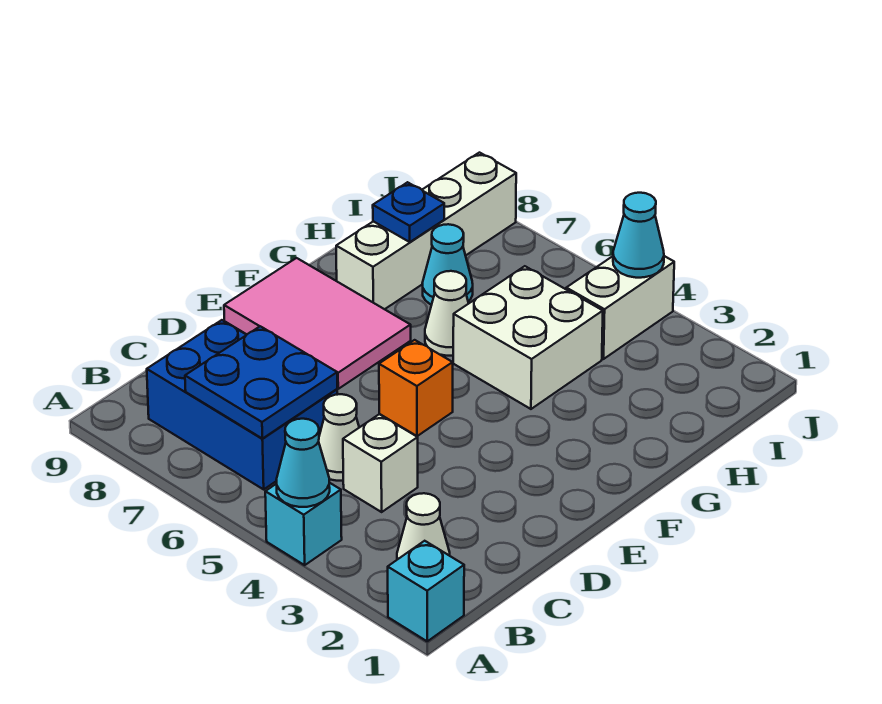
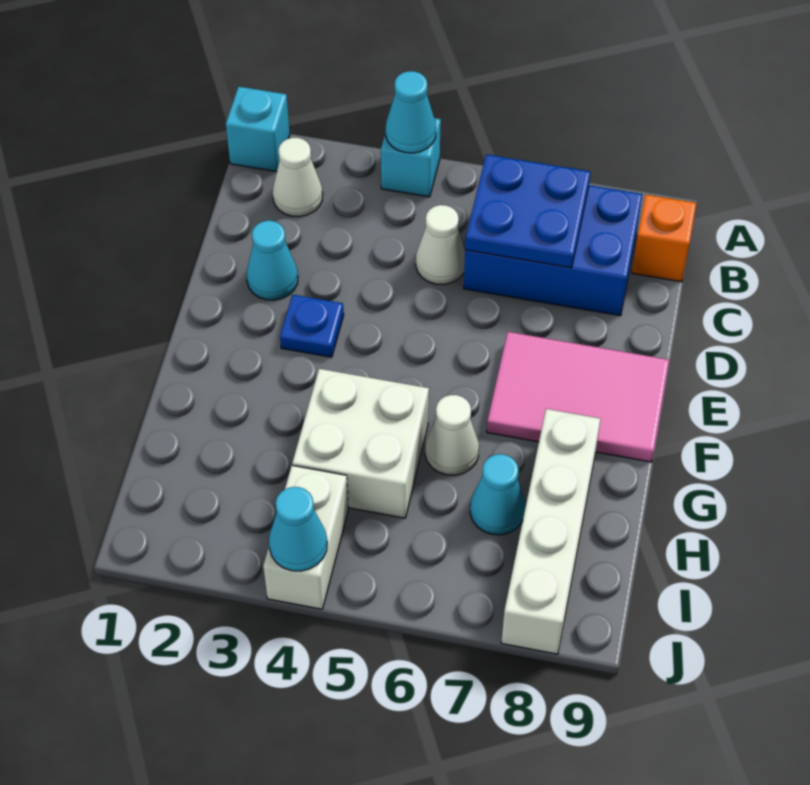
white brick C4 level 1 -> none
none -> cyan cone D2 level 1
orange brick E5 level 1 -> orange brick B9 level 1
blue plate H8 level 2 -> blue plate E3 level 1

